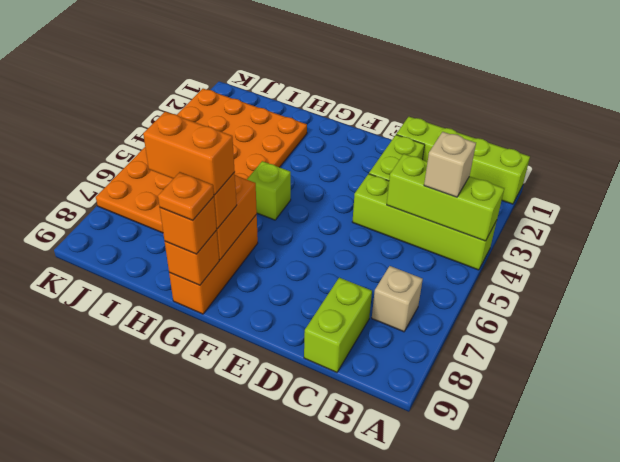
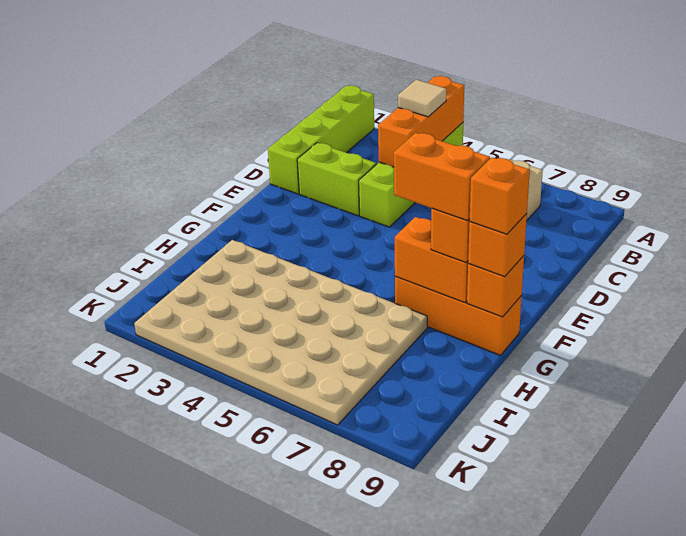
lime brick A4:C4 level 2 -> orange brick A4:C4 level 2
tan brick B4 level 3 -> tan tile B4 level 3
lime brick C8:C9 level 1 -> none
lime brick G5 level 1 -> none
orange brick G8:H8 level 4 -> orange brick G7:G8 level 4
orange plate G9 level 4 -> orange brick G9 level 4
orange plate H2:K7 level 1 -> tan plate H2:K7 level 1

